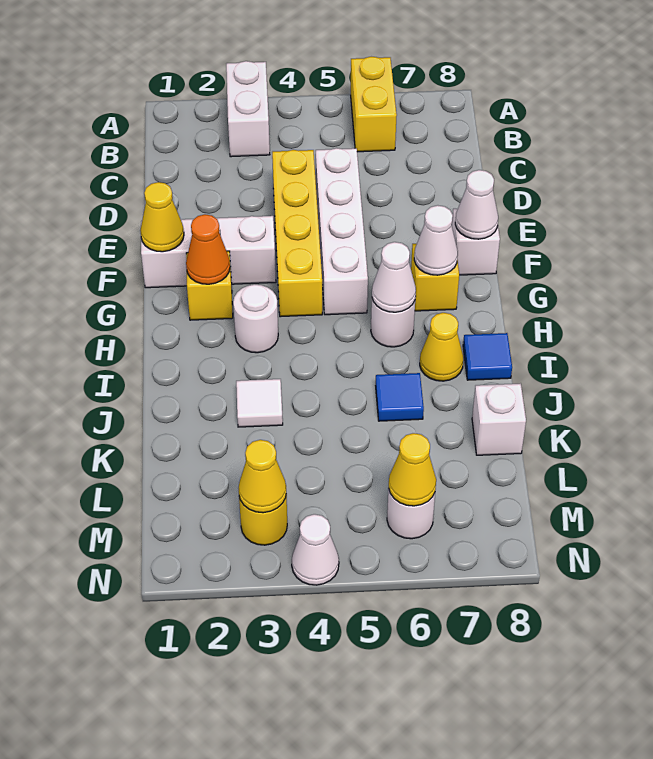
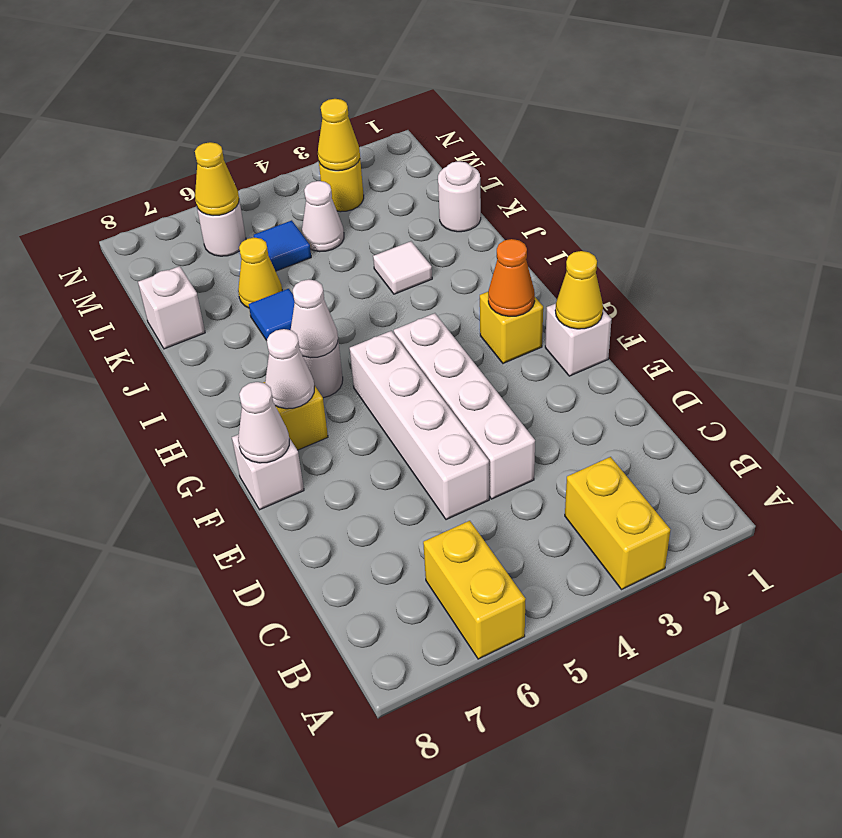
white brick A3:B3 level 1 -> yellow brick A3:B3 level 1
yellow brick D4:G4 level 1 -> white brick D4:G4 level 1
white brick F1:F3 level 1 -> white brick F1 level 1
white round brick H3 level 1 -> white round brick K1 level 1
yellow cone I7 level 1 -> yellow cone K6 level 1
blue tile I8 level 1 -> blue tile L5 level 1
white cone N4 level 1 -> white cone L4 level 1

